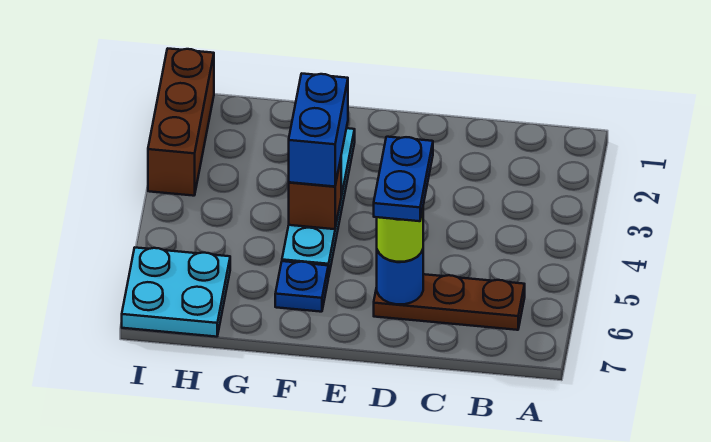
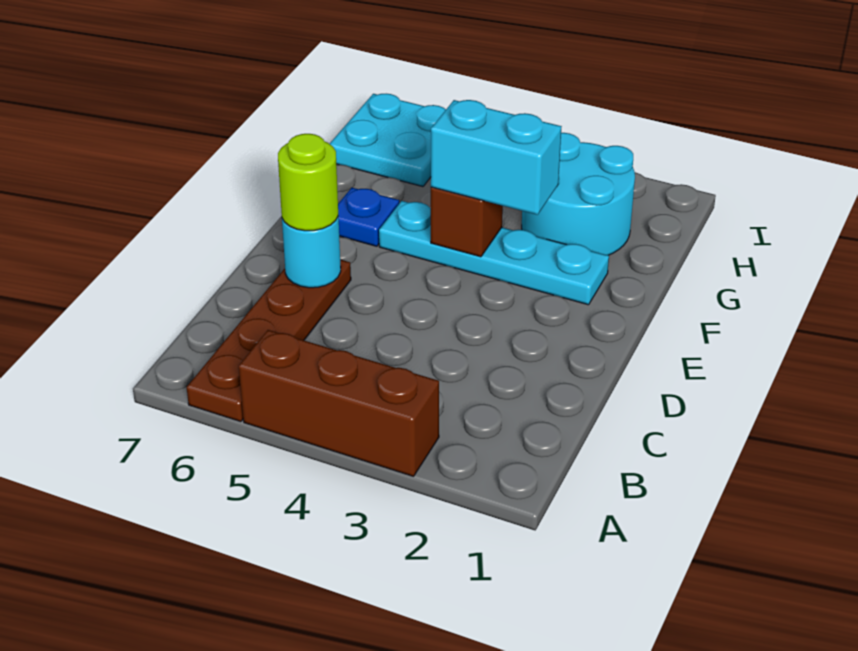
brown plate B6:D6 level 1 -> brown plate A6:D6 level 1
blue plate D5:D6 level 4 -> none
blue round brick D6 level 2 -> cyan round brick D6 level 2
blue brick F3:F4 level 3 -> cyan brick F3:F4 level 3
none -> cyan round brick G2:H3 level 1
brown brick I1:I3 level 1 -> brown brick A3:A5 level 1

